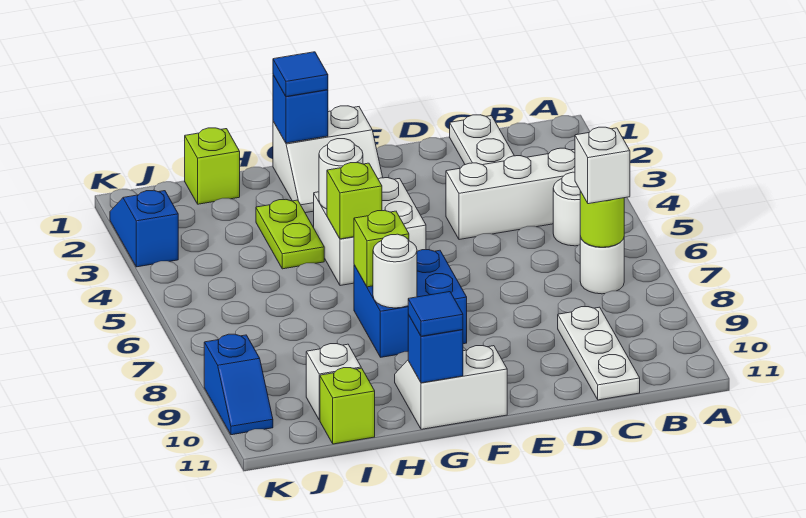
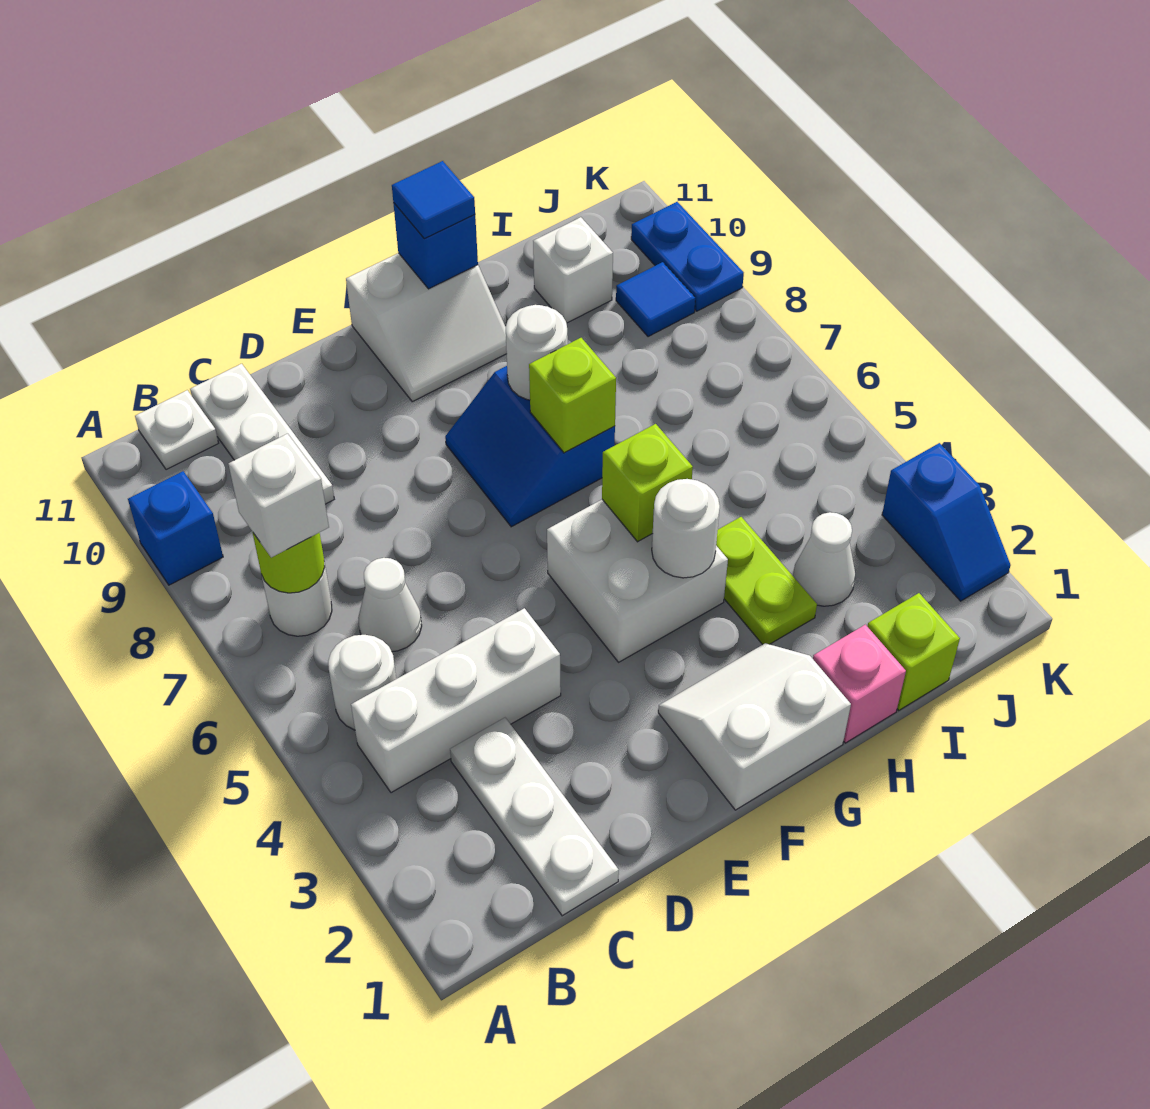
none -> white plate B11 level 1
none -> white cone C6 level 1
blue brick F7:G8 level 1 -> blue slope F7:G8 level 1 top G
blue brick G1 level 2 -> blue brick A9 level 1
blue tile G1 level 3 -> blue tile J9 level 1
none -> pink brick H1 level 1
none -> white cone I3 level 1
lime brick I11 level 1 -> none
blue slope K9:K10 level 1 top 9 -> blue plate K9:K10 level 1

